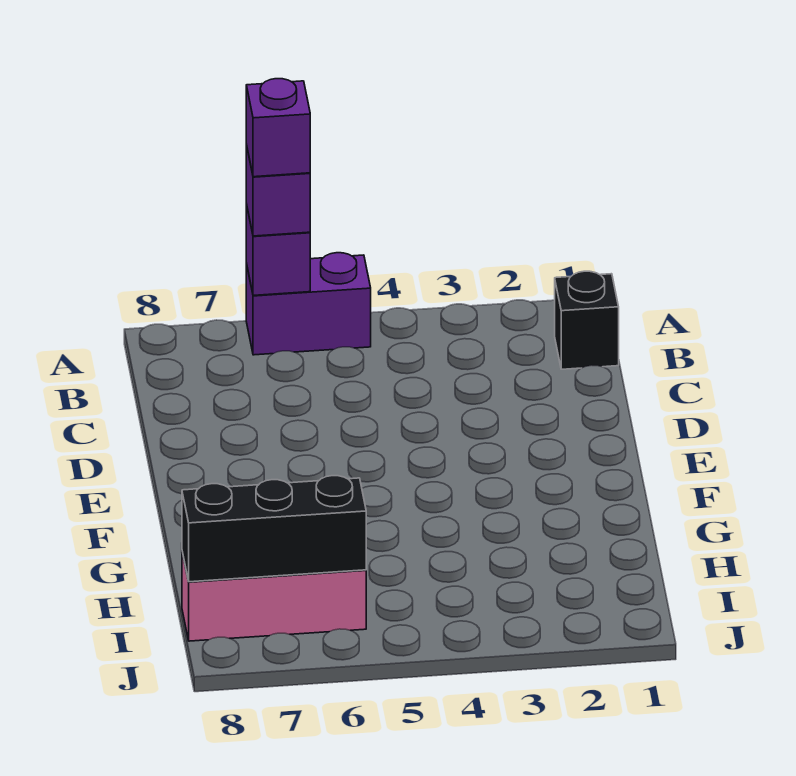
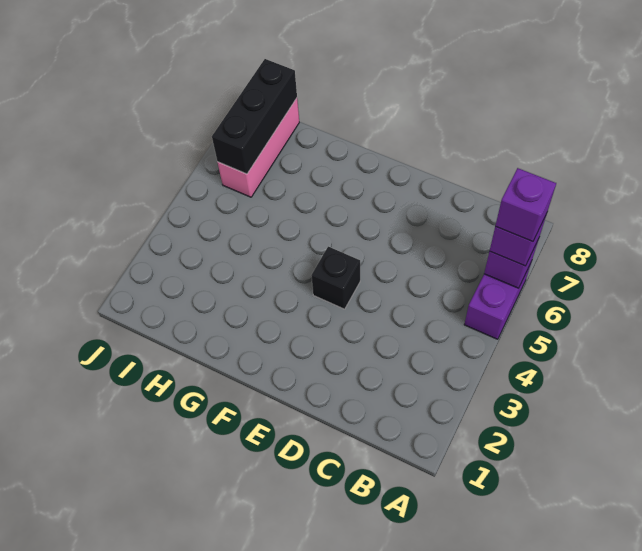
black brick B1 level 1 -> black brick E4 level 1

